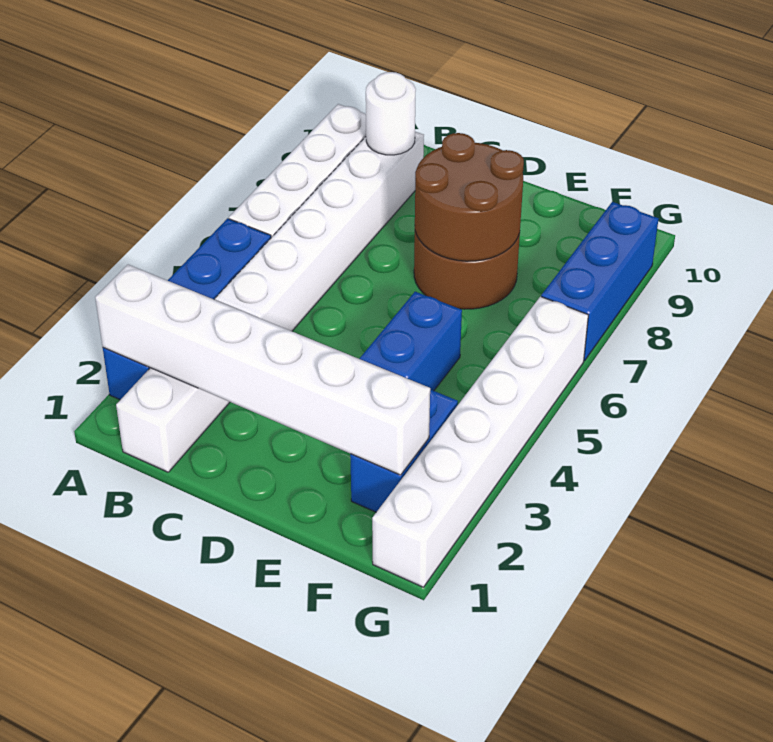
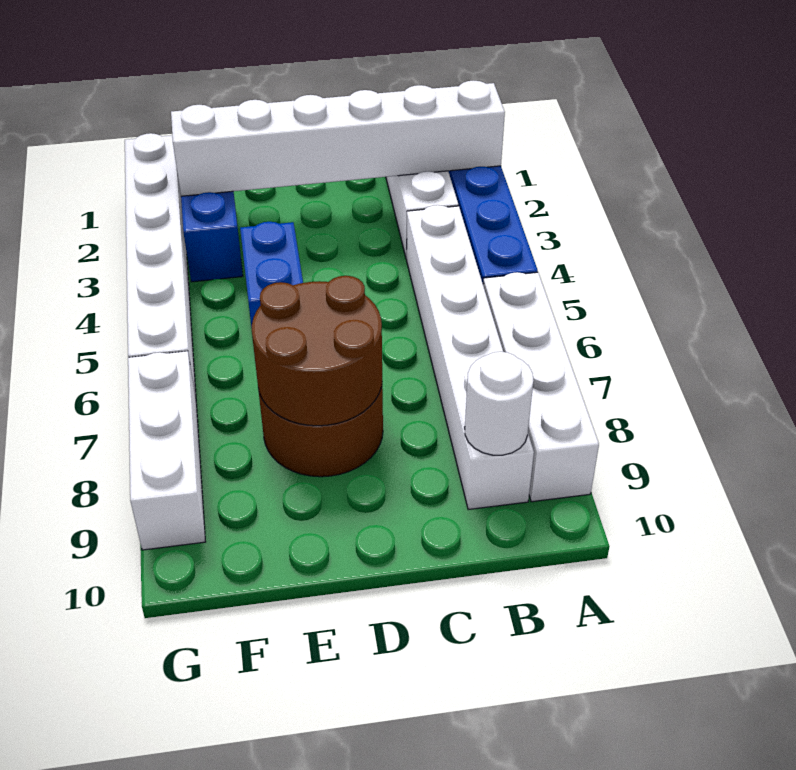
blue brick G7:G9 level 1 -> white brick G7:G9 level 1

